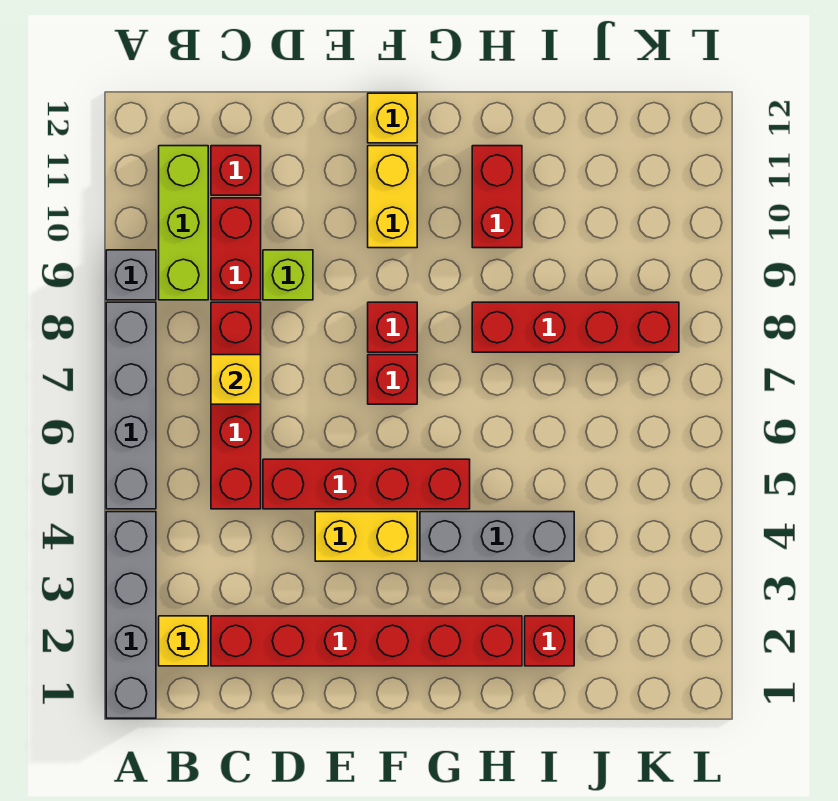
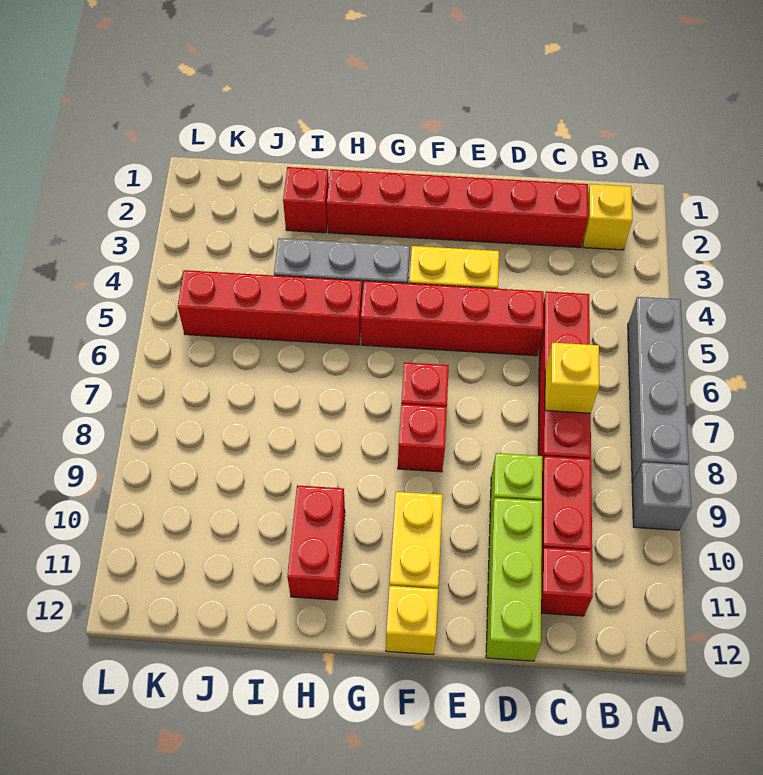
grey brick A1:A4 level 1 -> none
lime brick B9:B11 level 1 -> lime brick D10:D12 level 1
red brick H8:K8 level 1 -> red brick H5:K5 level 1

